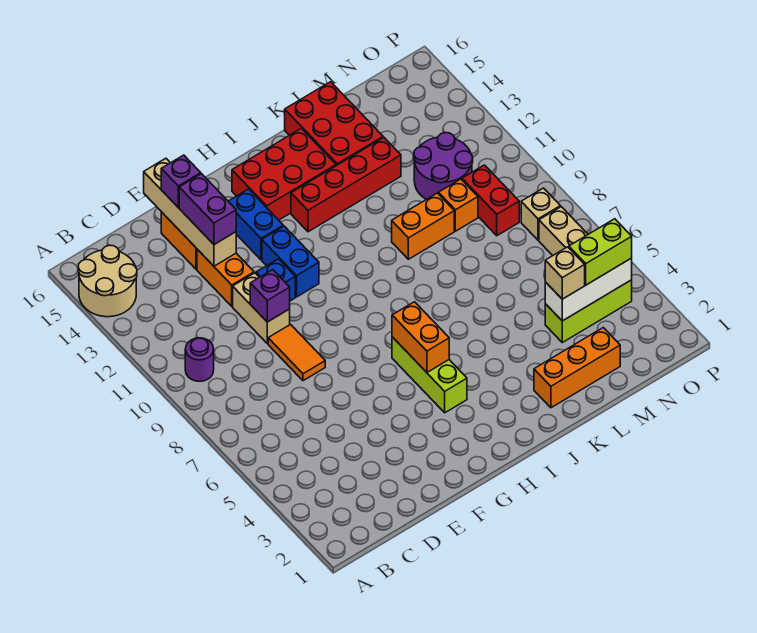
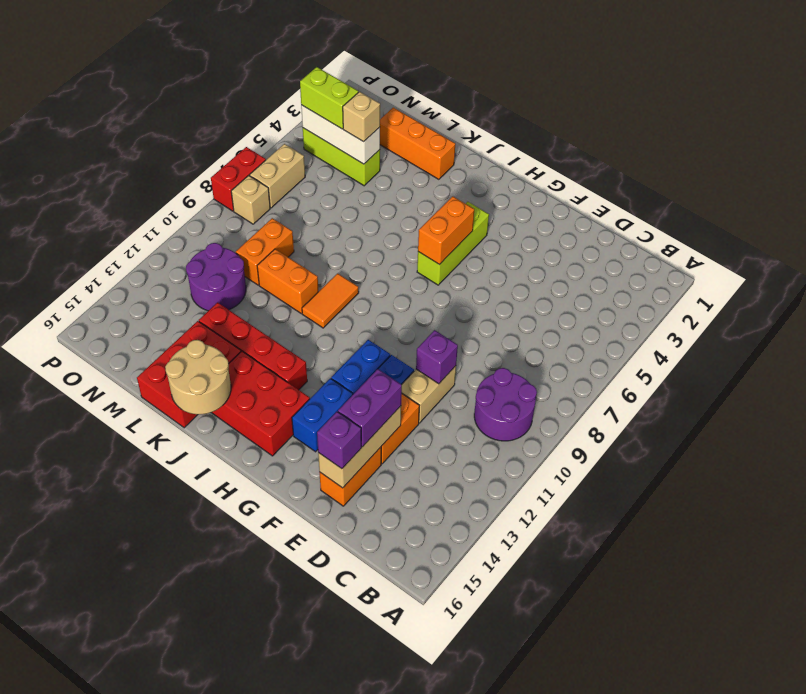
tan round brick A14:B15 level 1 -> tan round brick J15:K16 level 2
purple round brick B10 level 1 -> purple round brick B9:C10 level 1
orange tile E8:E9 level 1 -> orange tile J9:J10 level 1
tan brick E13:E16 level 2 -> tan brick E13:E15 level 2
orange brick M10 level 1 -> orange brick M9:M10 level 1
red brick N9:N10 level 1 -> red brick P7:P8 level 1

